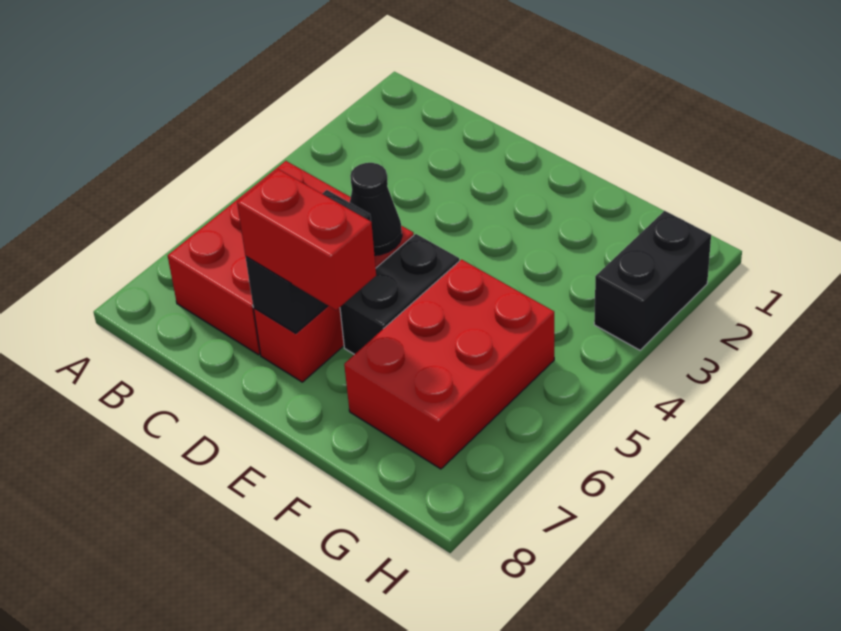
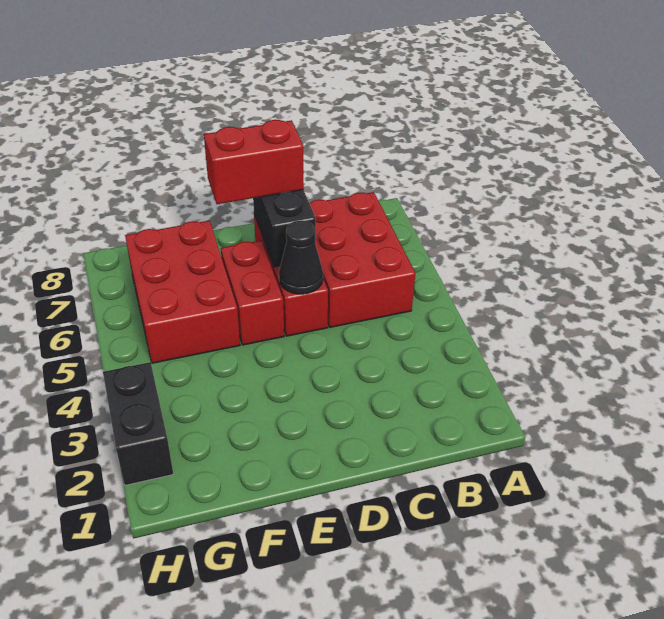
black brick E5:E6 level 1 -> red brick E5:E6 level 1

